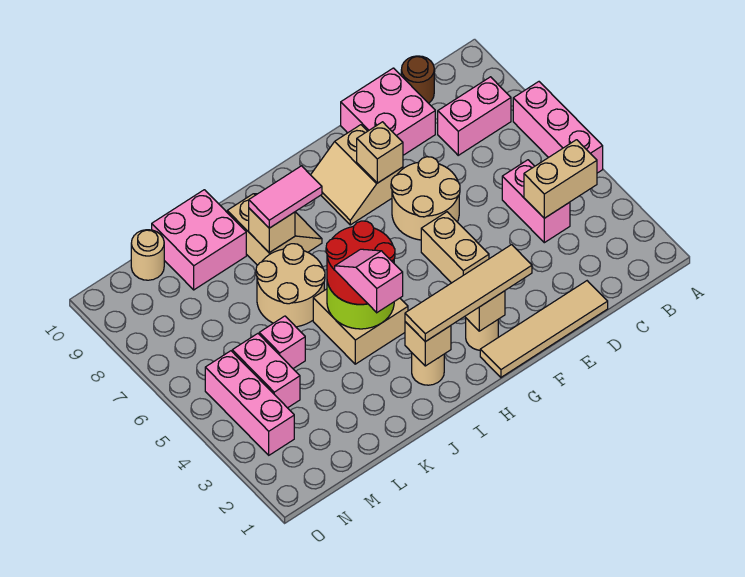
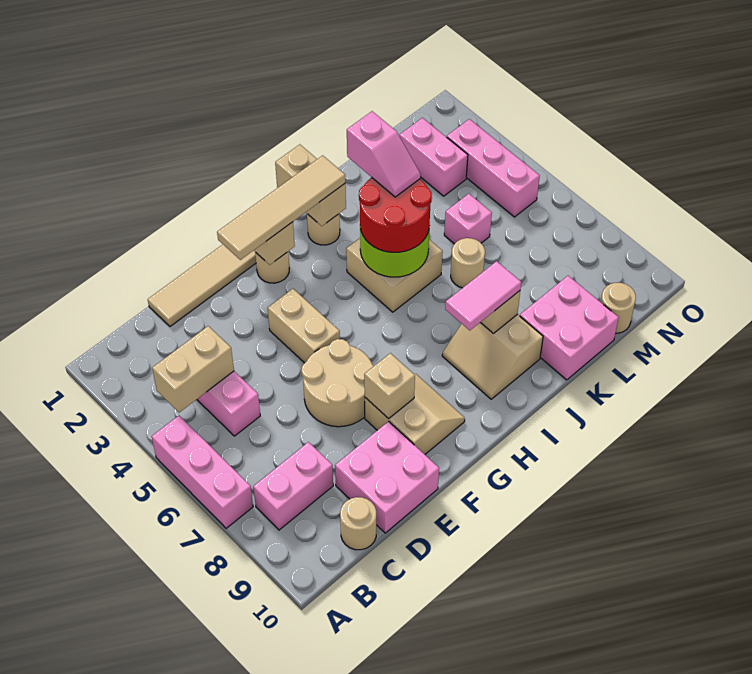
brown round brick C10 level 1 -> tan round brick C10 level 1
tan brick I2 level 2 -> tan brick I1:I2 level 2
tan round brick J6:K7 level 1 -> tan round brick K6 level 1
pink brick M4:M5 level 1 -> pink brick M2:M3 level 1

